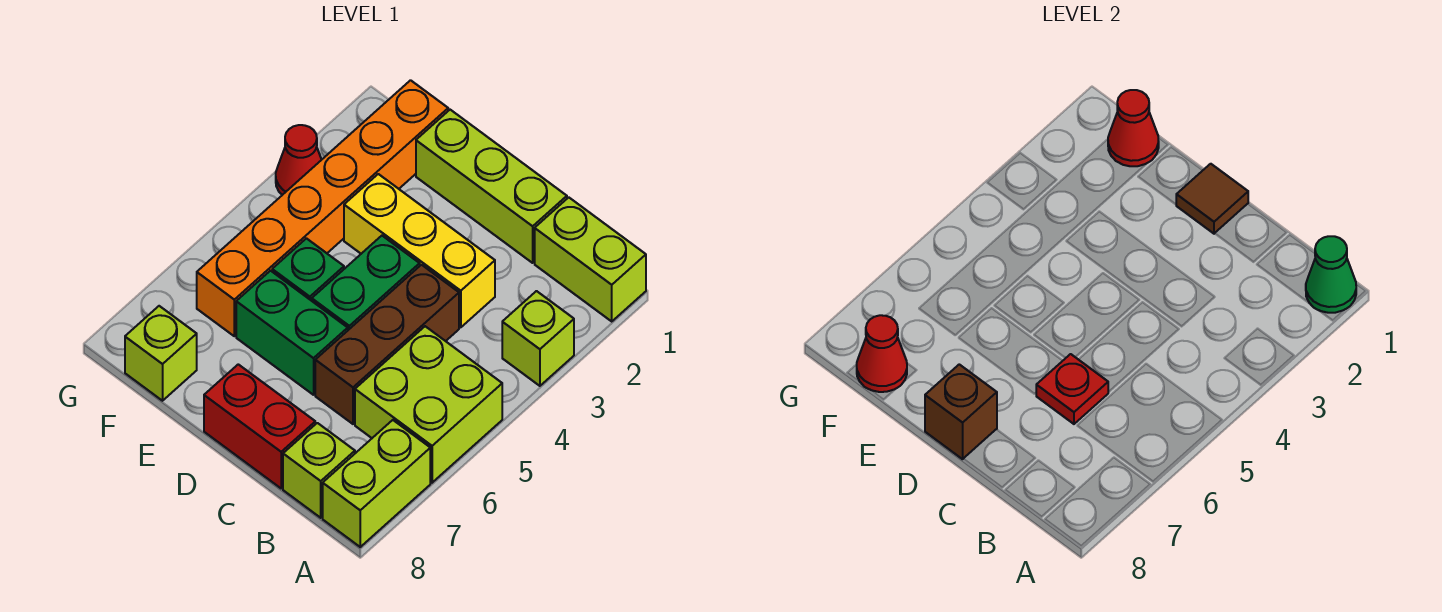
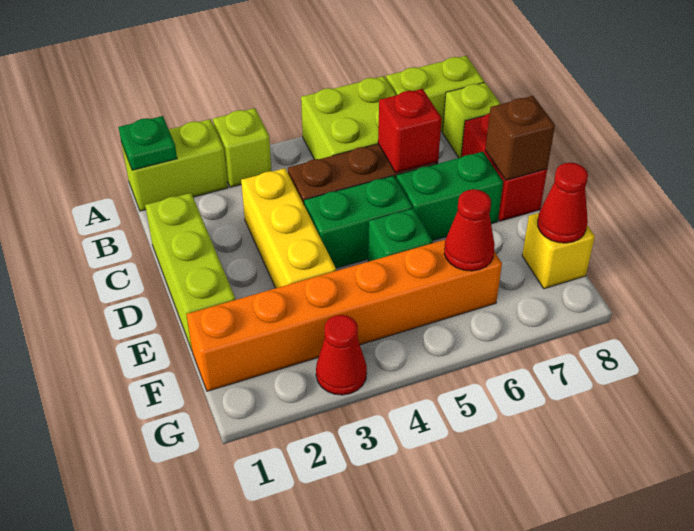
lime brick A1:B1 level 1 -> lime brick A1:A2 level 1
green cone A1 level 2 -> green plate A1 level 2
red plate C6 level 2 -> red brick C6 level 2
brown tile D1 level 2 -> none
green brick D6:E6 level 1 -> green brick D6:D7 level 1
red cone F1 level 2 -> red cone F6 level 2
lime brick F8 level 1 -> yellow brick F8 level 1

